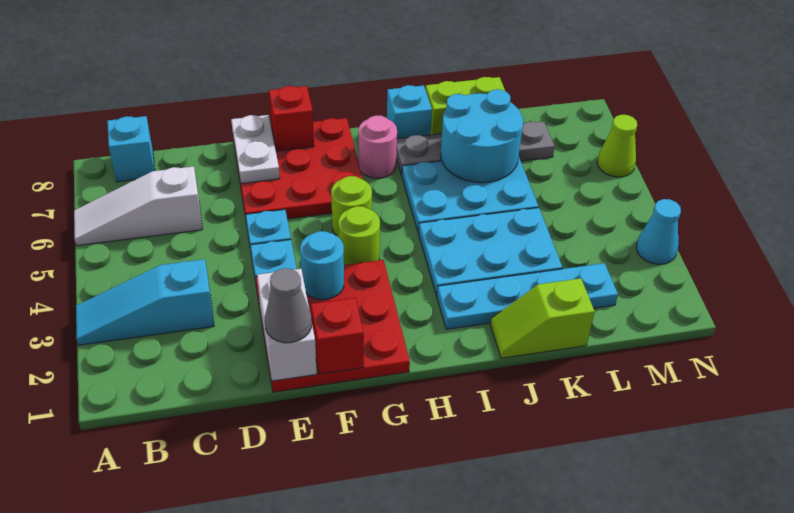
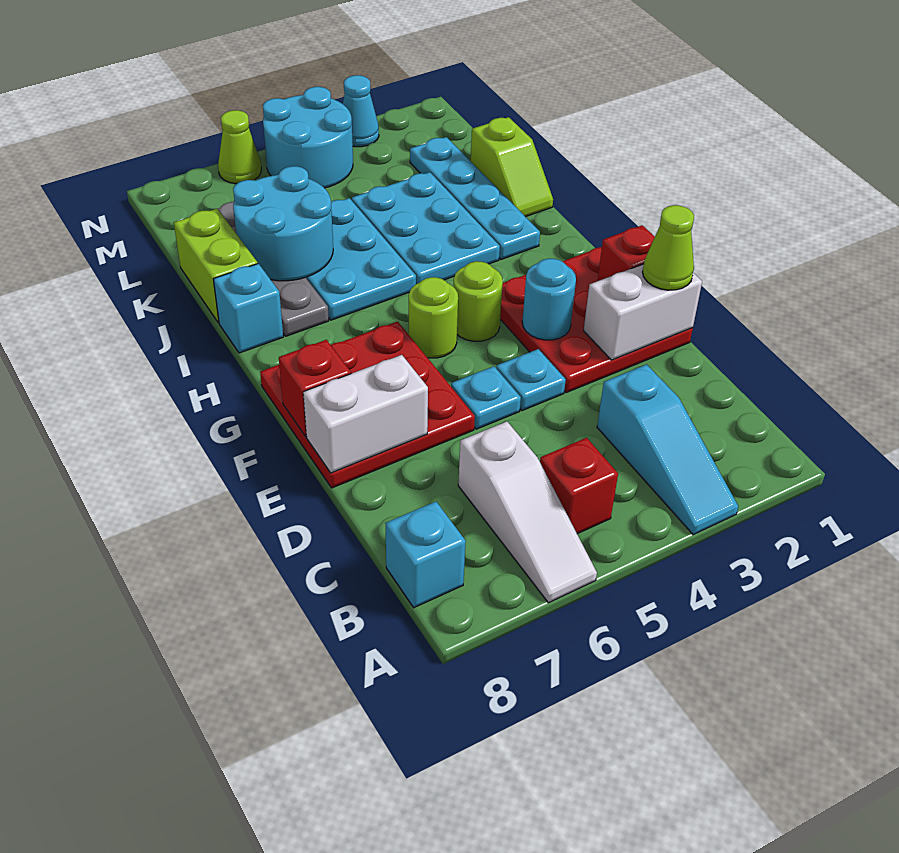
none -> red brick B5 level 1
grey cone E1 level 3 -> lime cone E1 level 3
white plate E7:E8 level 2 -> white brick E7:E8 level 2
pink round brick H7 level 1 -> none
none -> cyan round brick M4:N5 level 1

